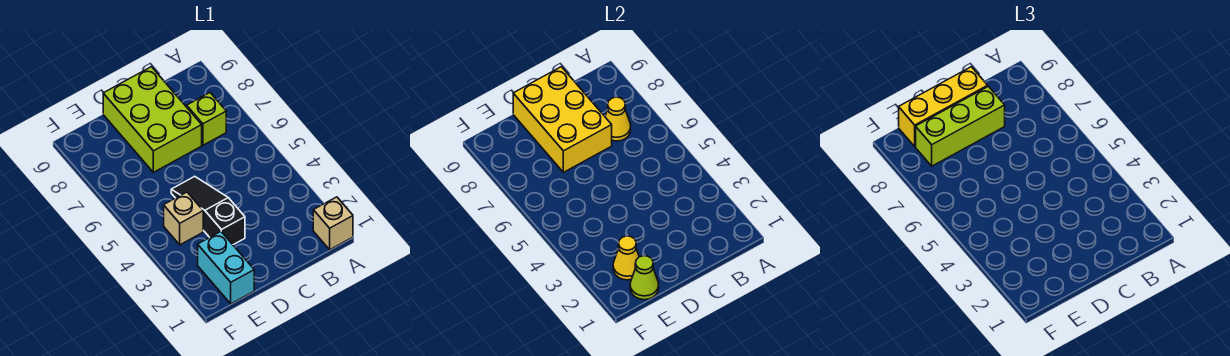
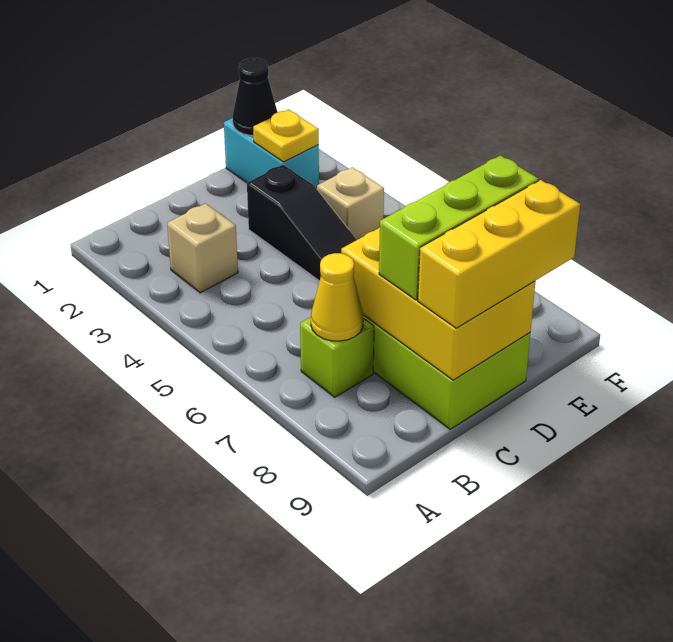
tan brick A1 level 1 -> tan brick B3 level 1
lime cone E1 level 2 -> black cone E1 level 2
yellow cone E2 level 2 -> yellow plate E2 level 2

